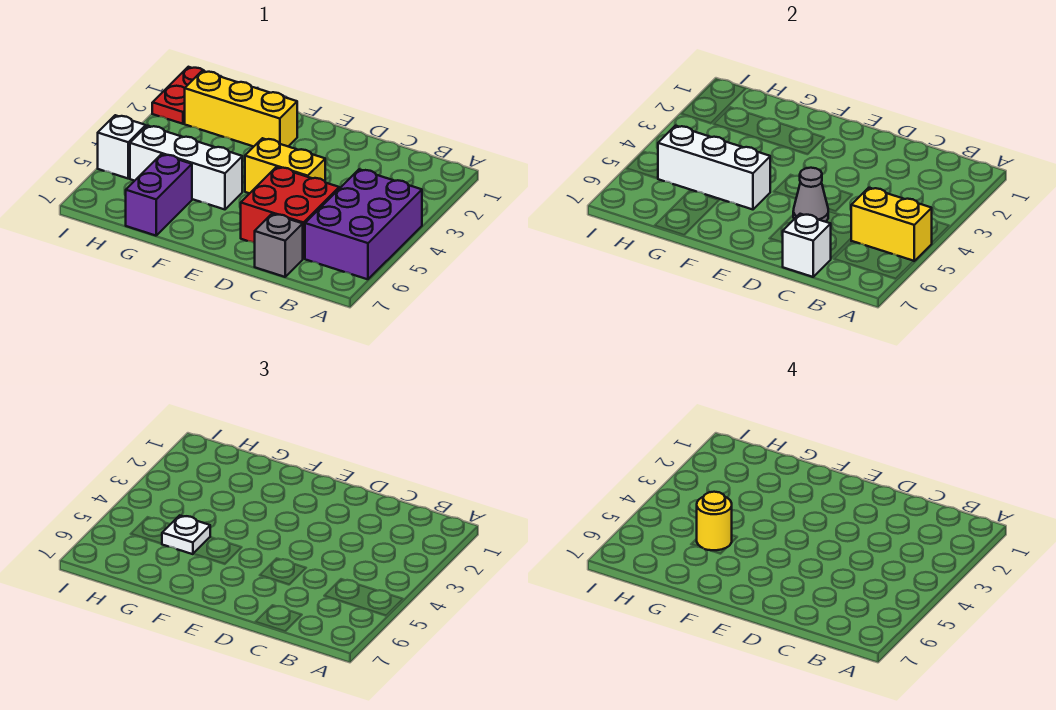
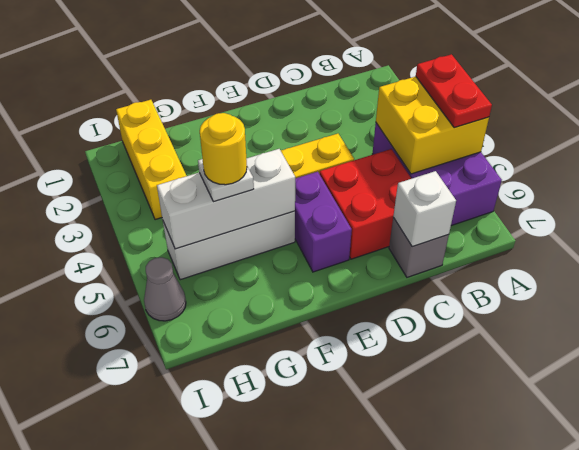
yellow brick A5:B5 level 2 -> yellow brick A4:B5 level 2
grey cone D5 level 2 -> grey cone I6 level 1
yellow brick F2:H2 level 1 -> yellow brick H1:H3 level 1
purple brick G6:G7 level 1 -> purple brick E5:E6 level 1
red plate I1:I2 level 1 -> red plate A4:A5 level 3
white brick I5 level 1 -> none

